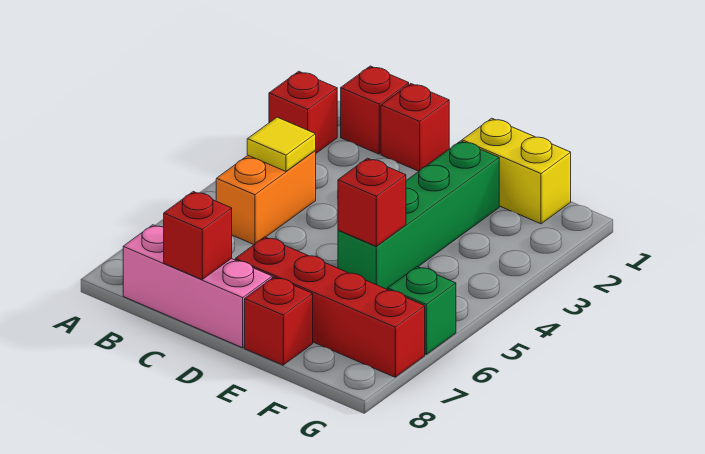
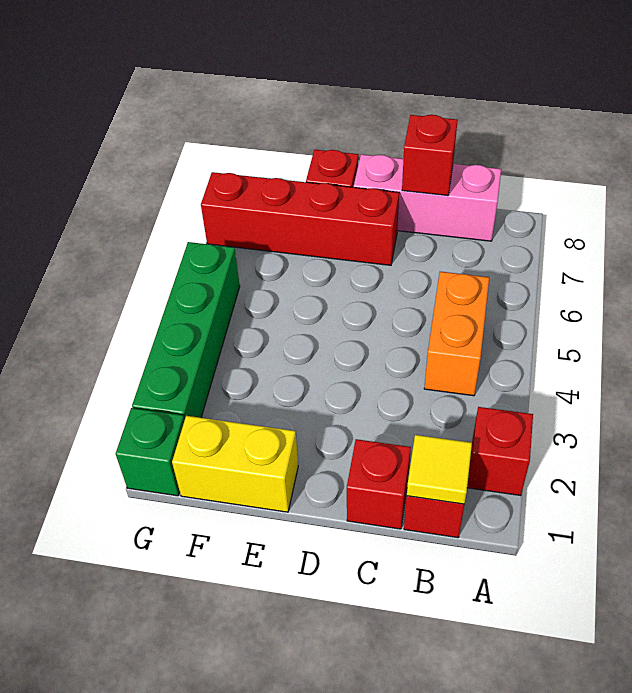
yellow tile B4 level 2 -> yellow tile B1 level 2
green brick E2:E5 level 1 -> green brick G2:G5 level 1
red brick E5 level 2 -> none
green brick G6 level 1 -> green brick G1 level 1

